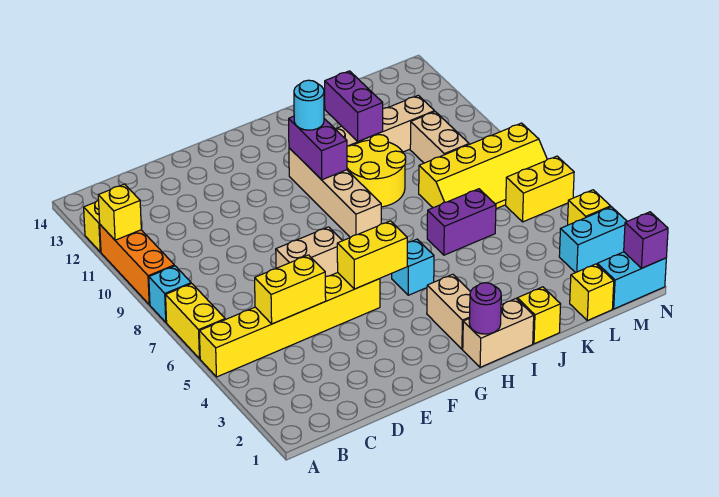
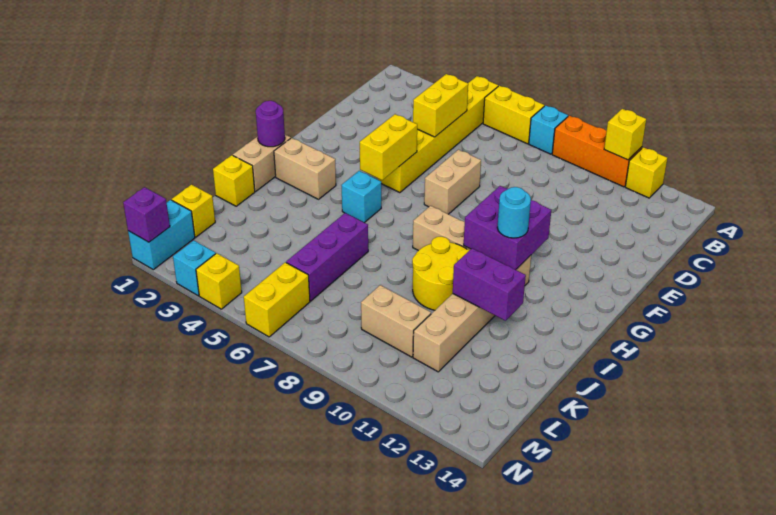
purple brick H10:H11 level 2 -> purple brick G10:H11 level 2
purple brick J6:K6 level 1 -> purple brick J6:L6 level 1
yellow slope K7:N8 level 1 top 8 -> none
cyan brick M3:N3 level 1 -> cyan brick N3 level 1

